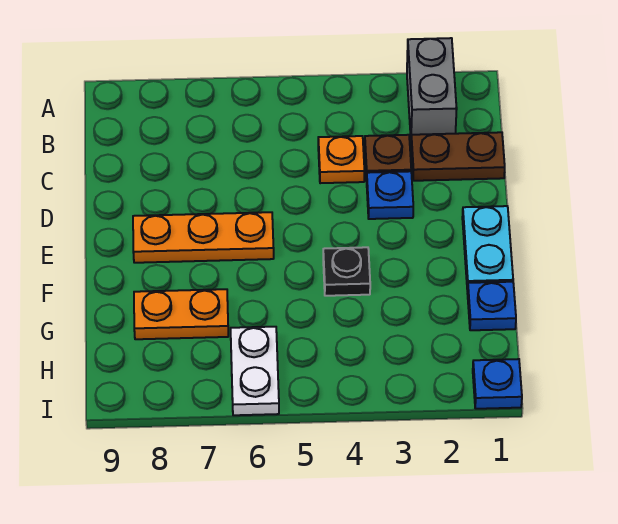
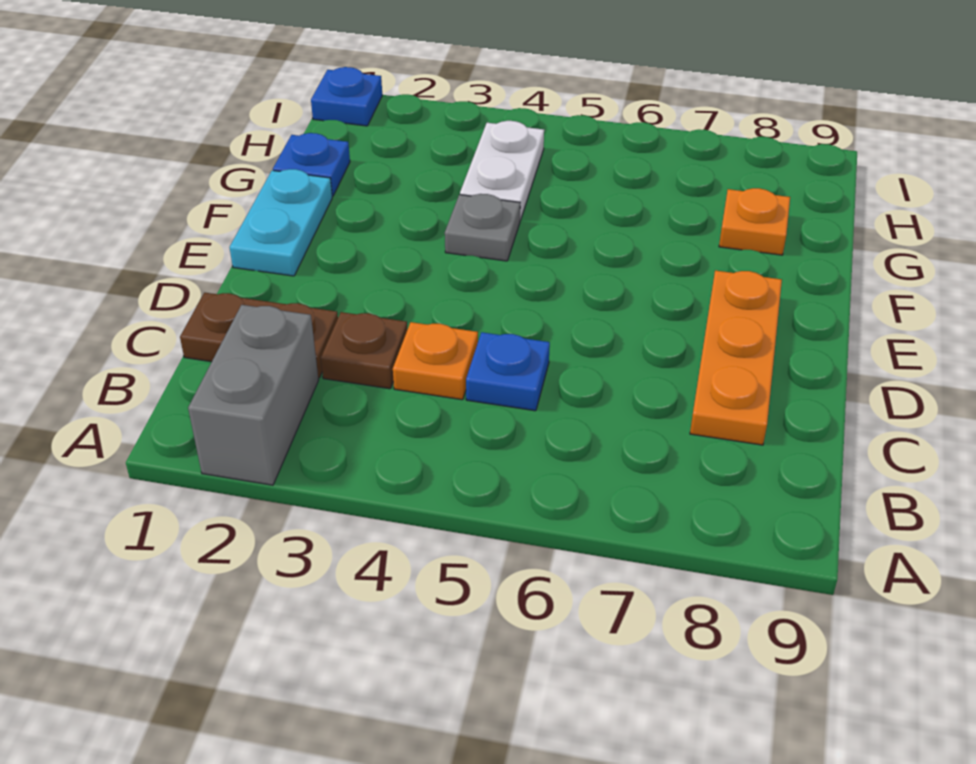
blue plate D3 level 1 -> blue plate C5 level 1
orange plate E6:E8 level 1 -> orange plate C8:E8 level 1
black plate F4 level 1 -> grey plate F4 level 1
orange plate G7:G8 level 1 -> orange plate G8 level 1
white plate H6:I6 level 1 -> white plate G4:H4 level 1

